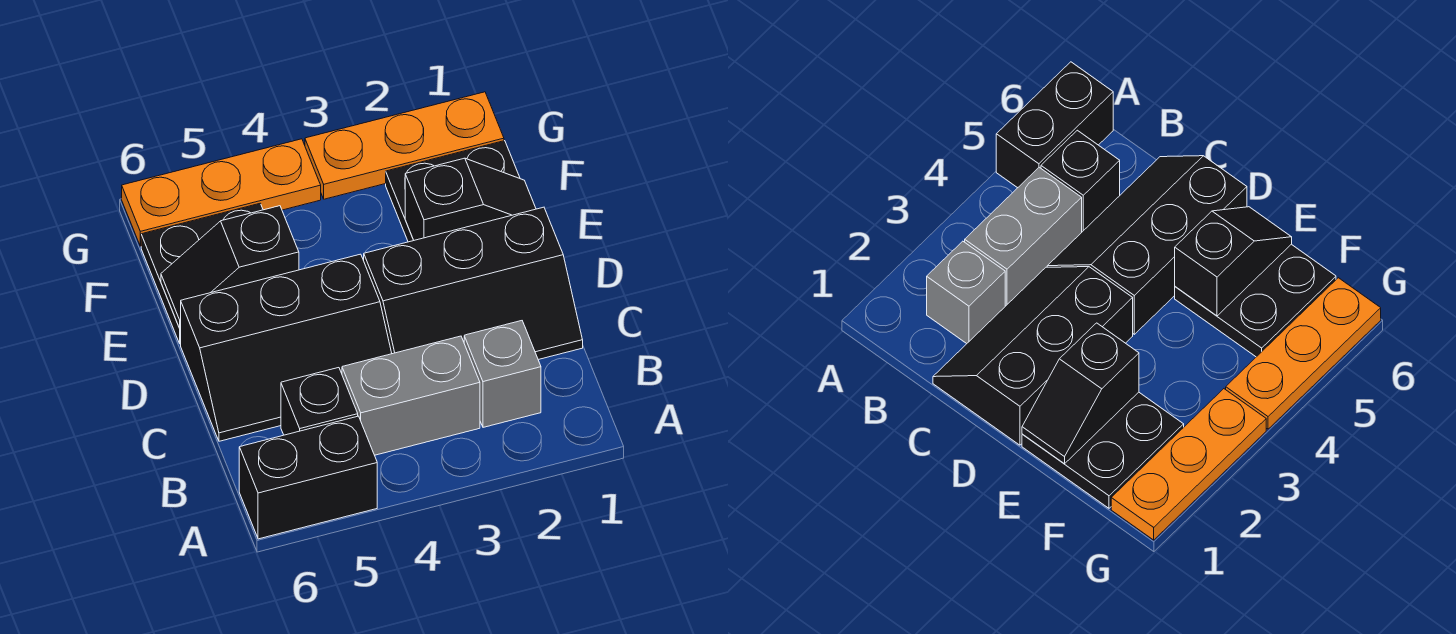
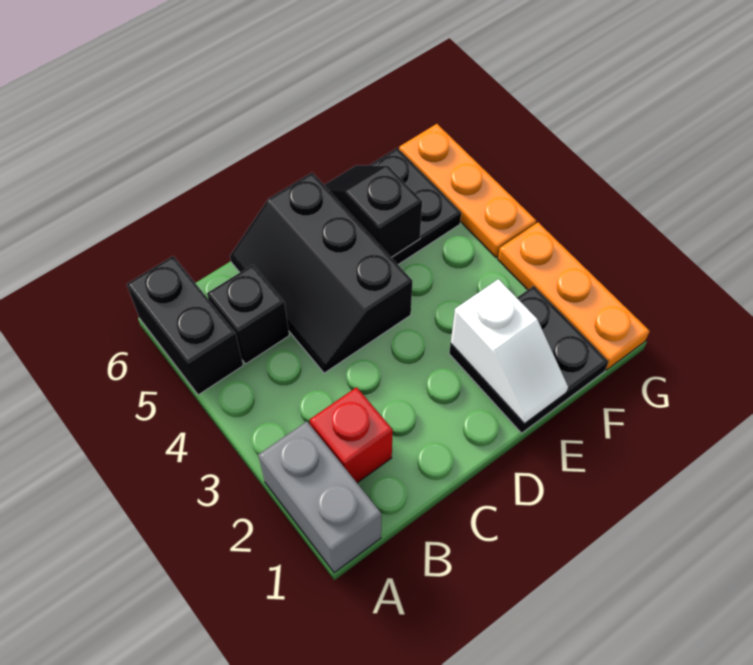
grey brick B2 level 1 -> red brick B2 level 1
grey brick B3:B4 level 1 -> grey brick A1:A2 level 1
black slope C1:D3 level 1 top D -> none
black slope E1:E2 level 2 top 2 -> white slope E1:E2 level 2 top 2

